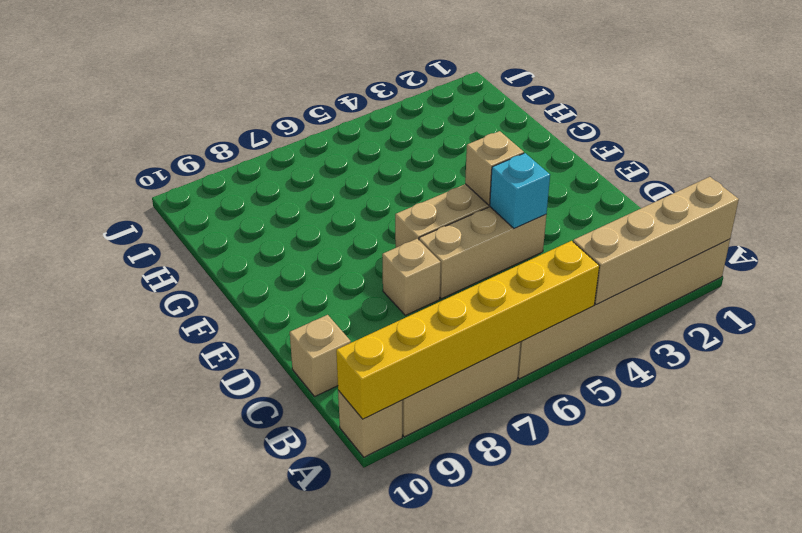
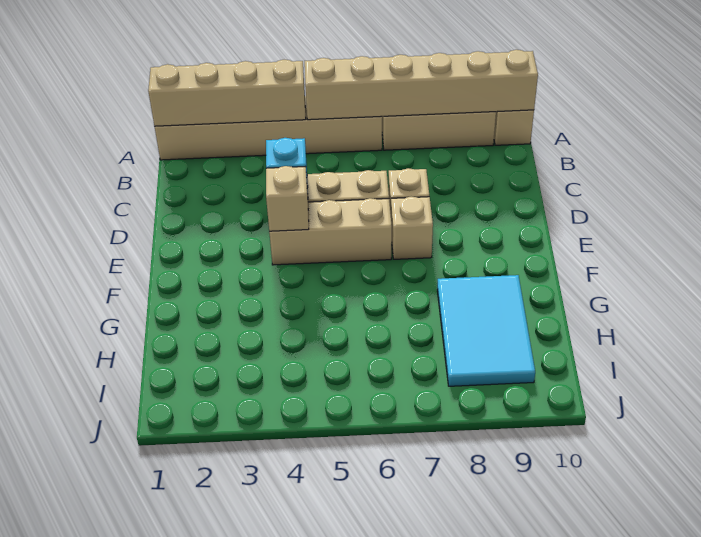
yellow brick A5:A10 level 2 -> tan brick A5:A10 level 2
tan brick C10 level 1 -> tan brick E7 level 1
none -> cyan tile G8:I9 level 1

